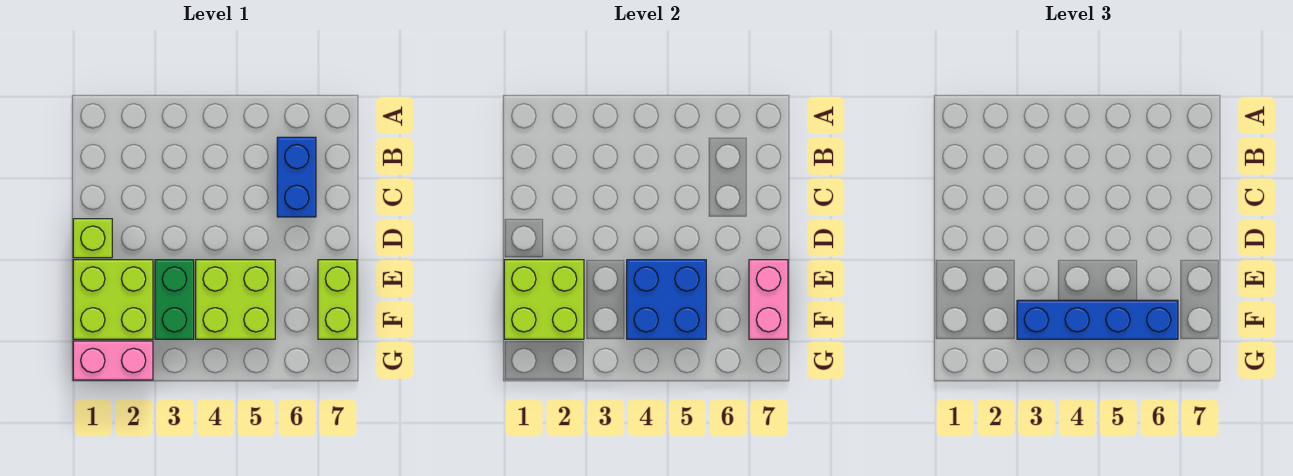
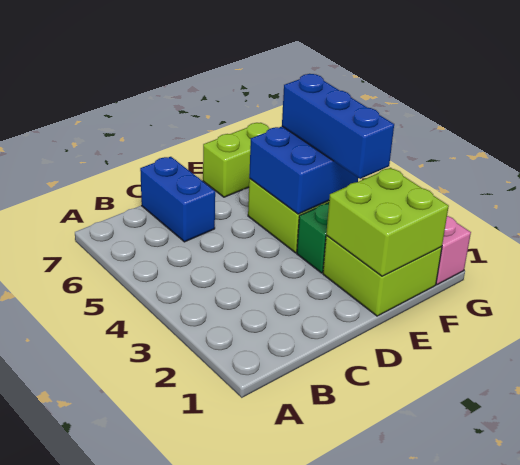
blue brick B6:C6 level 1 -> blue brick C6:C7 level 1
lime brick D1 level 1 -> none
pink brick E7:F7 level 2 -> none
blue brick F3:F6 level 3 -> blue brick F3:F5 level 3

